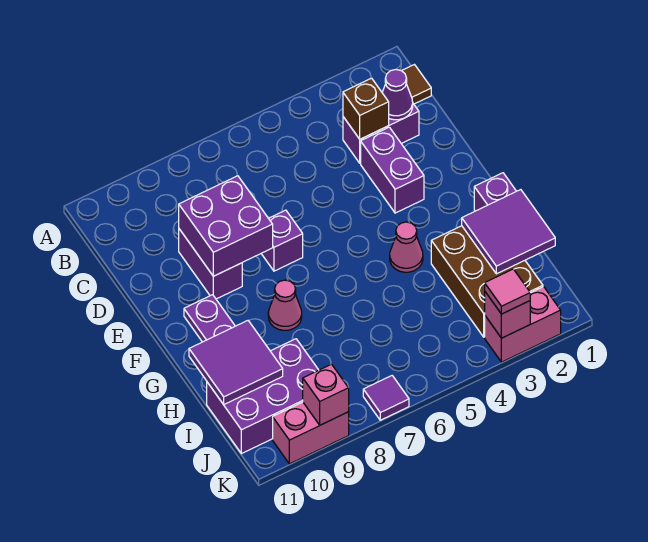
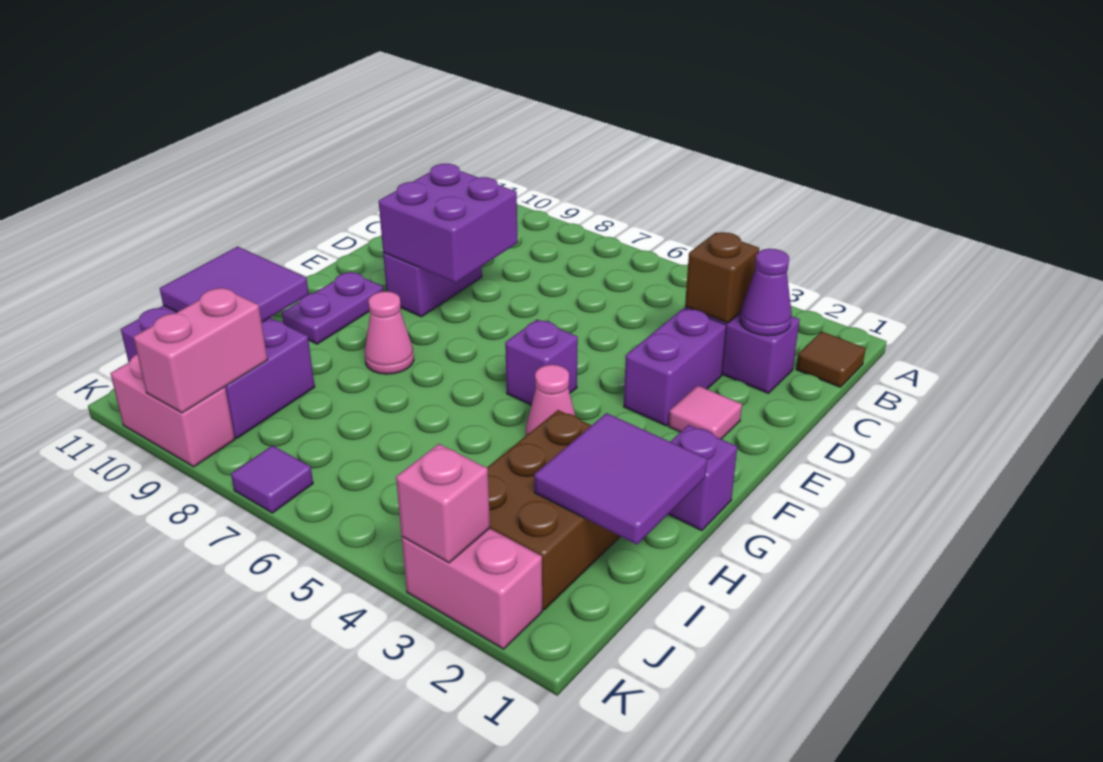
purple brick E7 level 1 -> purple brick F5 level 1
pink tile K3 level 3 -> pink tile E2 level 1
pink brick K9 level 2 -> pink brick J9:K9 level 2

